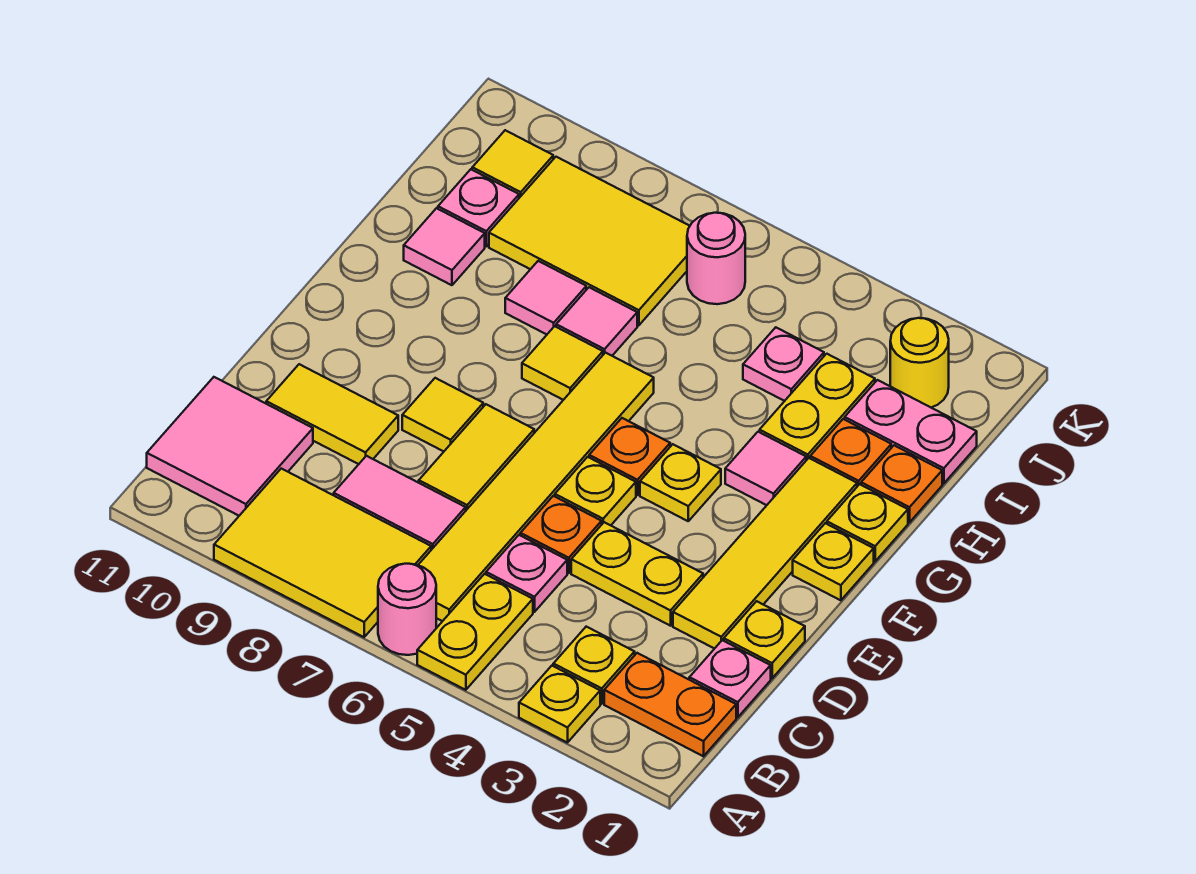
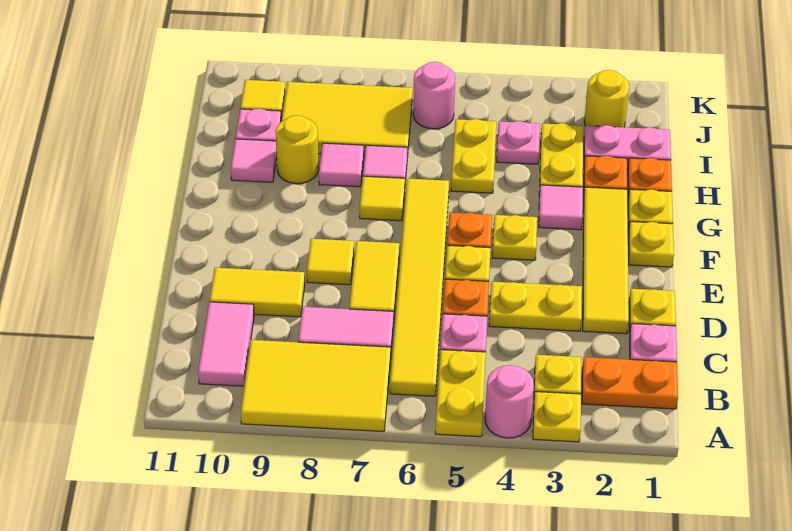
pink round brick A6 level 1 -> pink round brick A4 level 1
pink tile B10:C11 level 1 -> pink tile B10:C10 level 1
none -> yellow plate H5:I5 level 1
none -> yellow round brick H9 level 1

